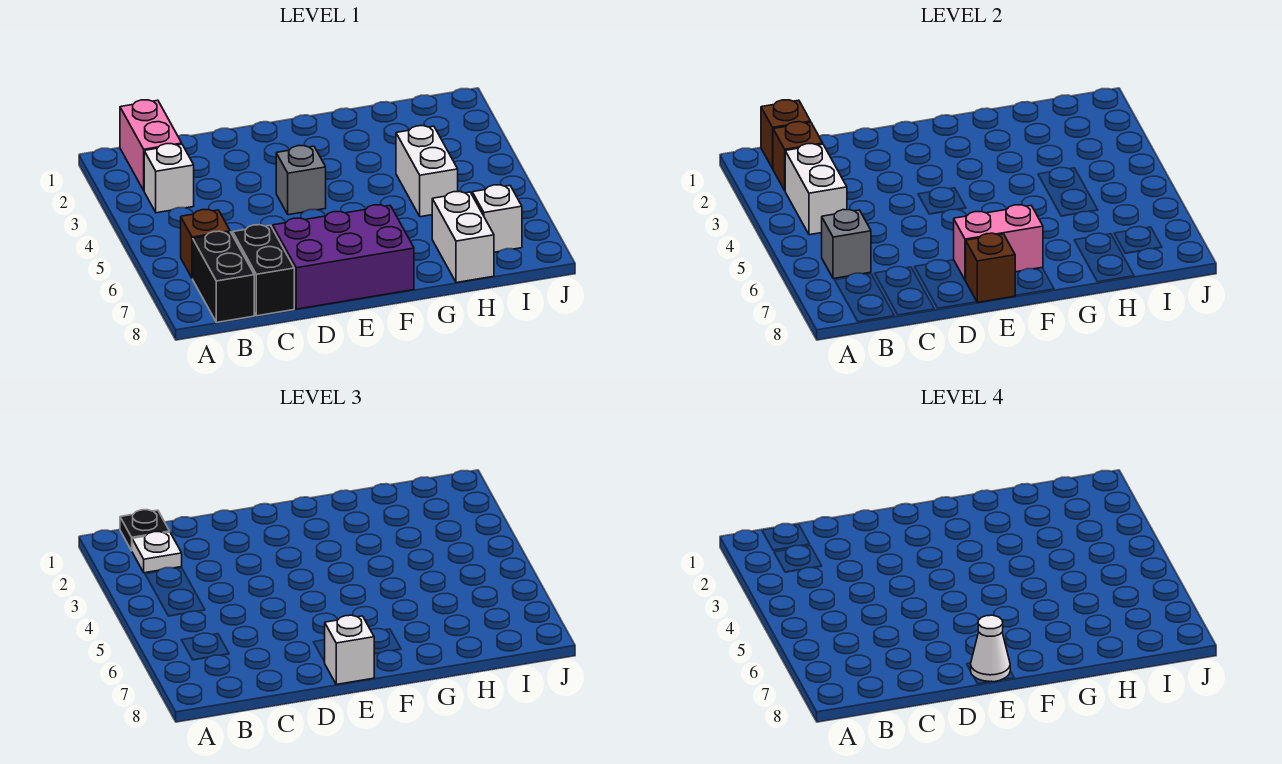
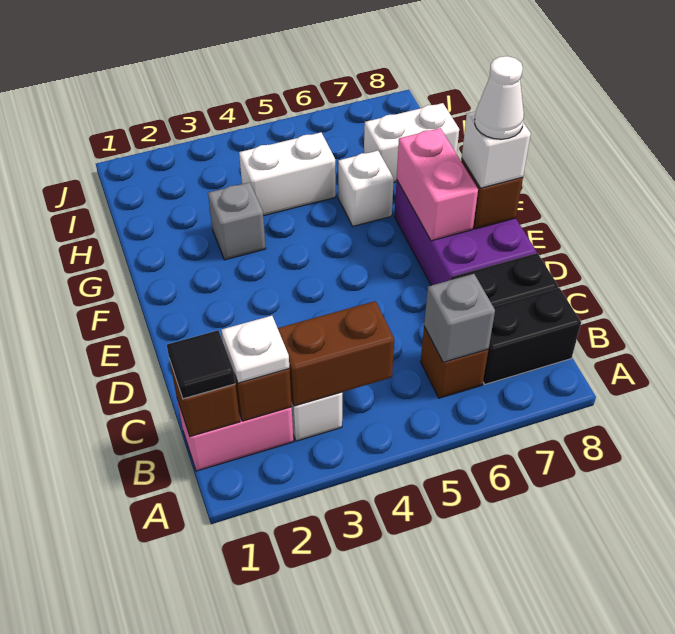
black plate B1 level 3 -> black tile B1 level 3
white brick B3:B4 level 2 -> brown brick B3:B4 level 2
grey brick E4 level 1 -> grey brick G3 level 1
white brick I7 level 1 -> white brick G6 level 1

